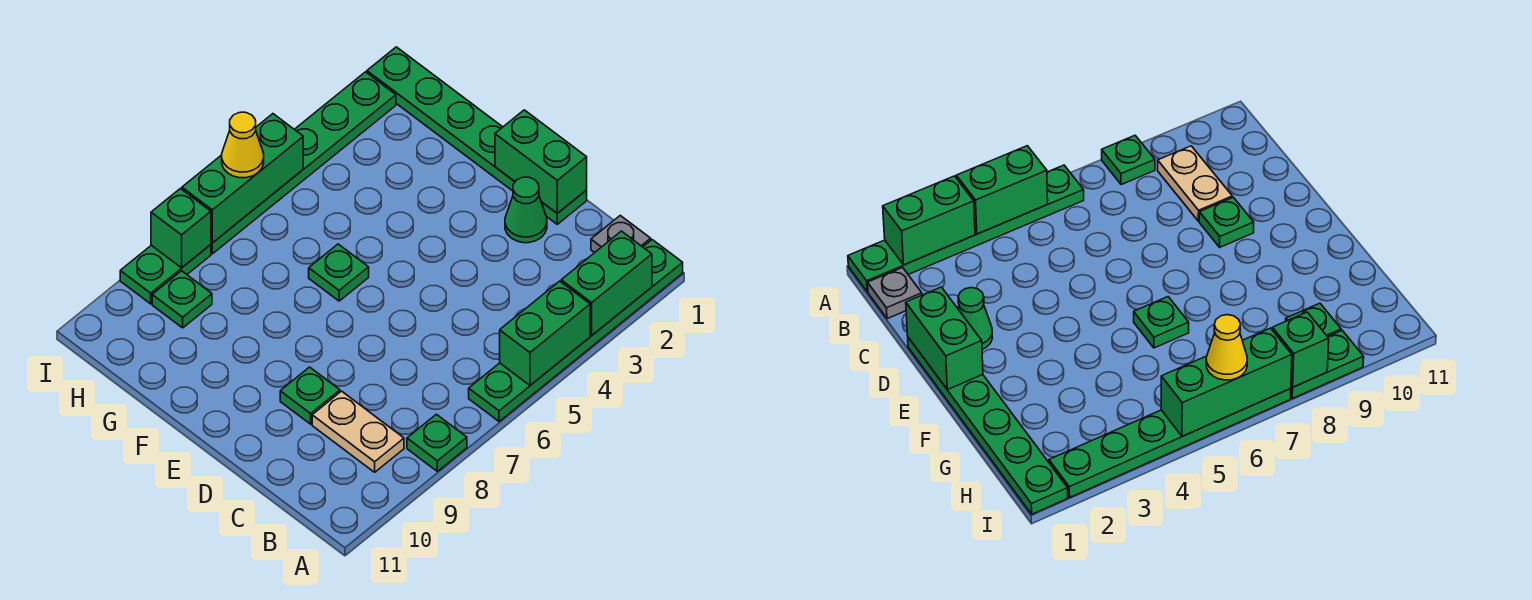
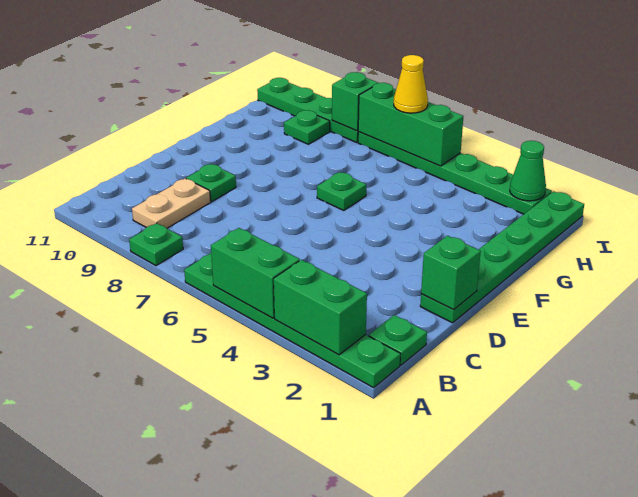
grey plate B1 level 1 -> green plate B1 level 1
green brick D1:E1 level 2 -> green brick D1 level 2
green cone D2 level 1 -> green cone I2 level 2
green plate I8:I9 level 1 -> green plate I8:I11 level 1

